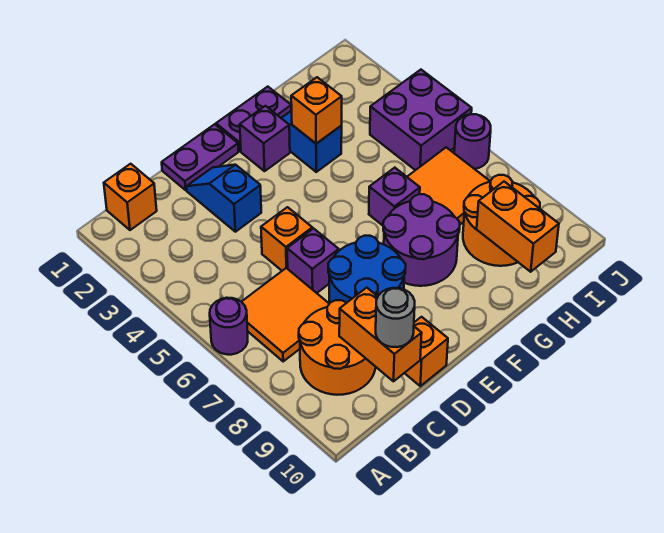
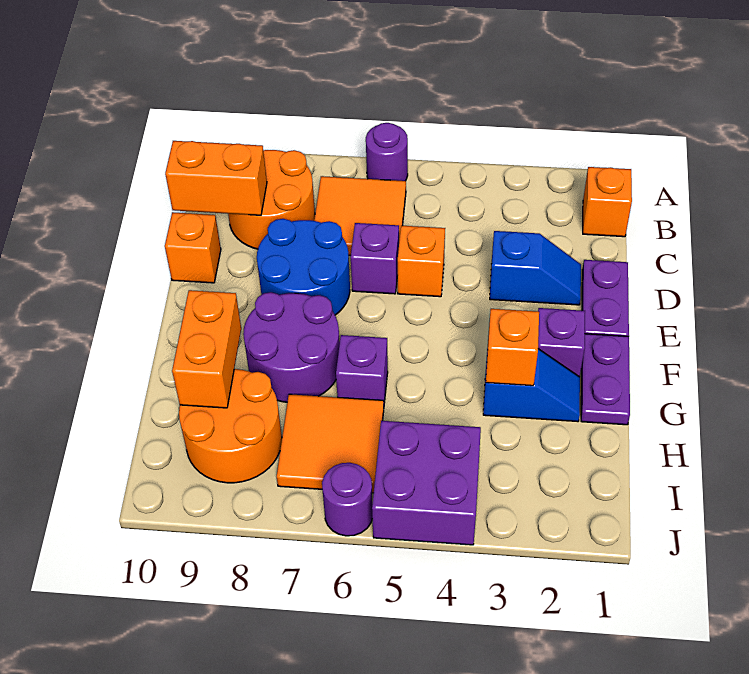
grey round brick C10 level 3 -> none
orange brick H9:H10 level 2 -> orange brick G9:H9 level 2

